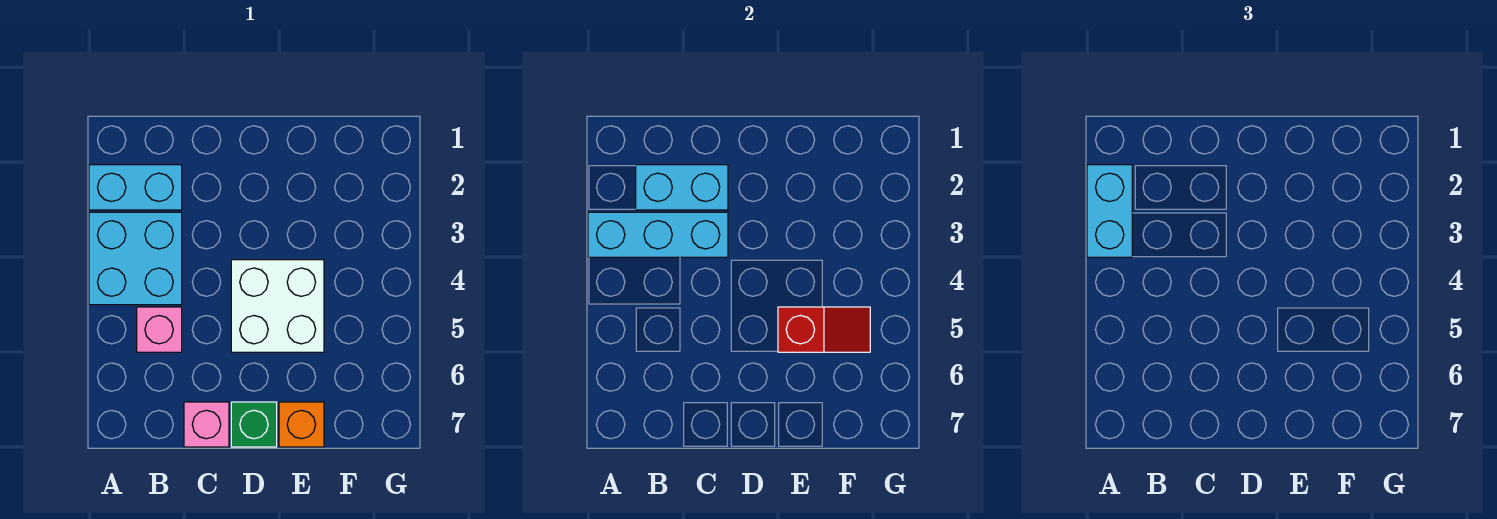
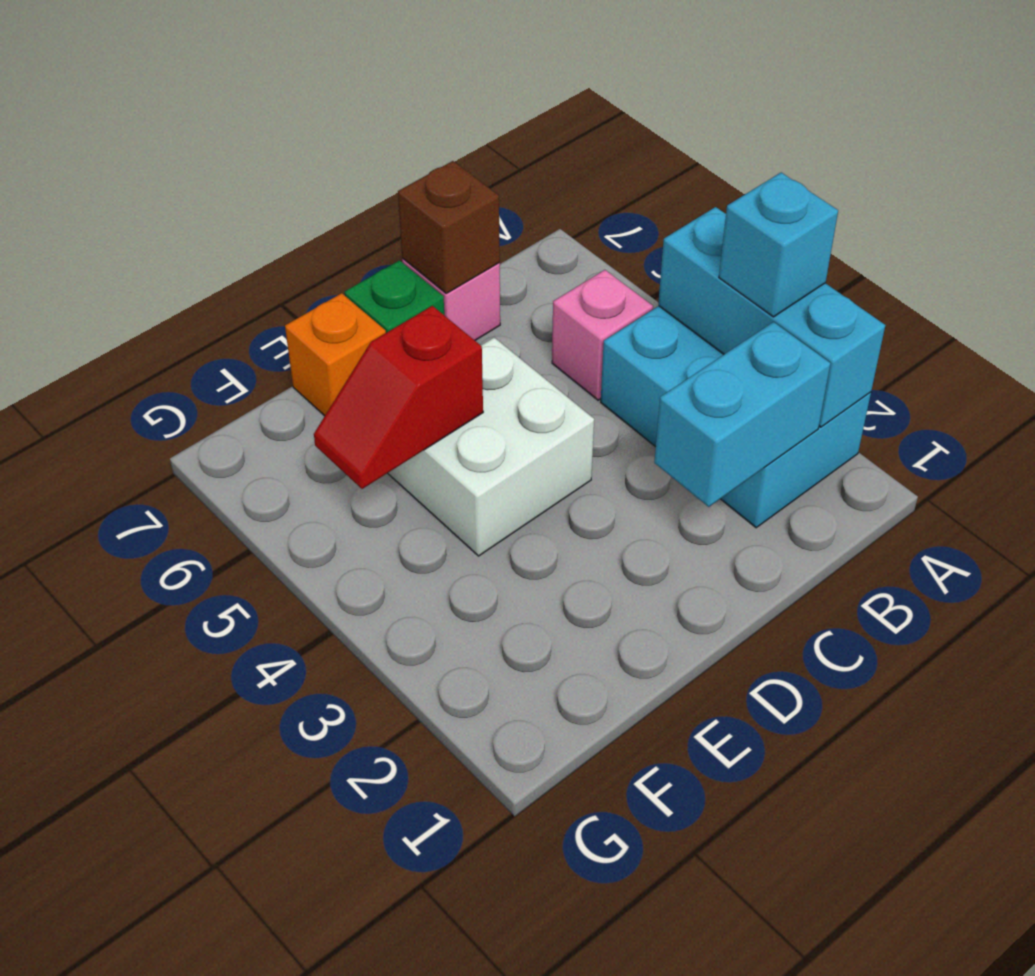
cyan brick A2:A3 level 3 -> cyan brick A3 level 3
cyan brick A3:C3 level 2 -> cyan brick A2:A4 level 2
none -> brown brick C7 level 2

